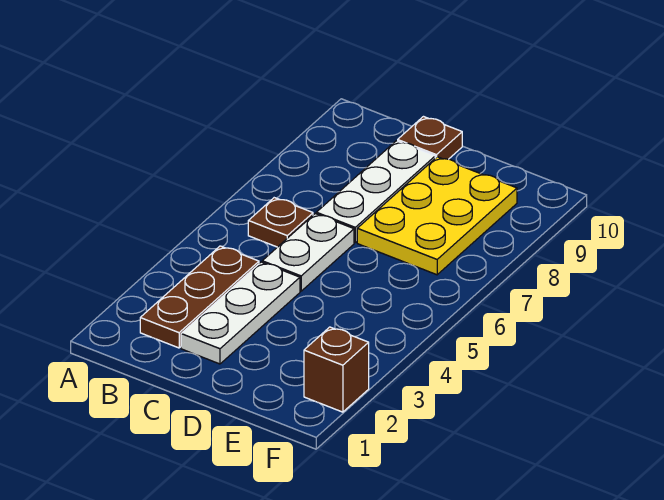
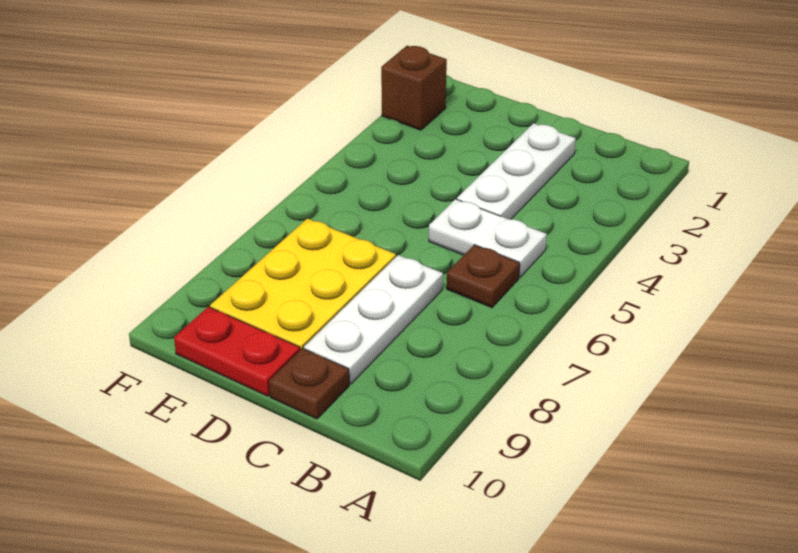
brown plate B2:B4 level 1 -> none
white plate C5:C6 level 1 -> white plate B5:C5 level 1
none -> red plate D10:E10 level 1

